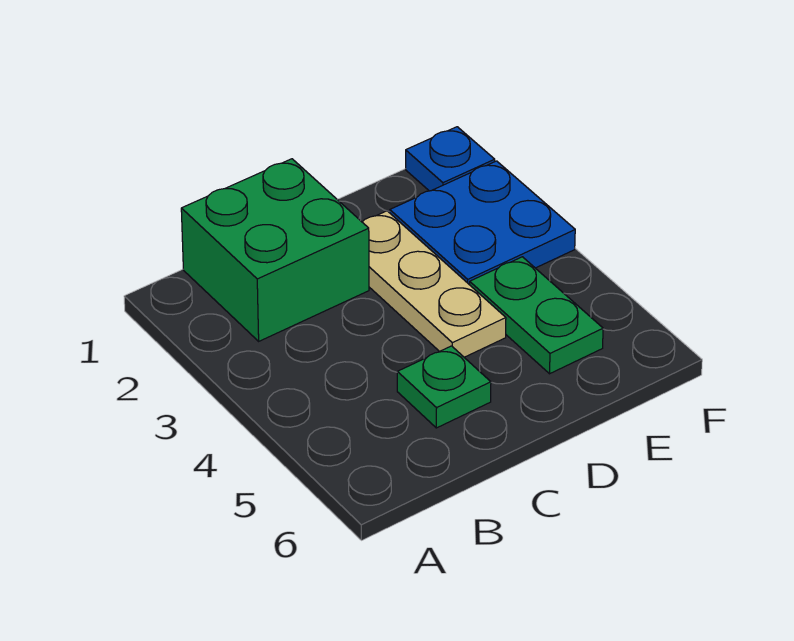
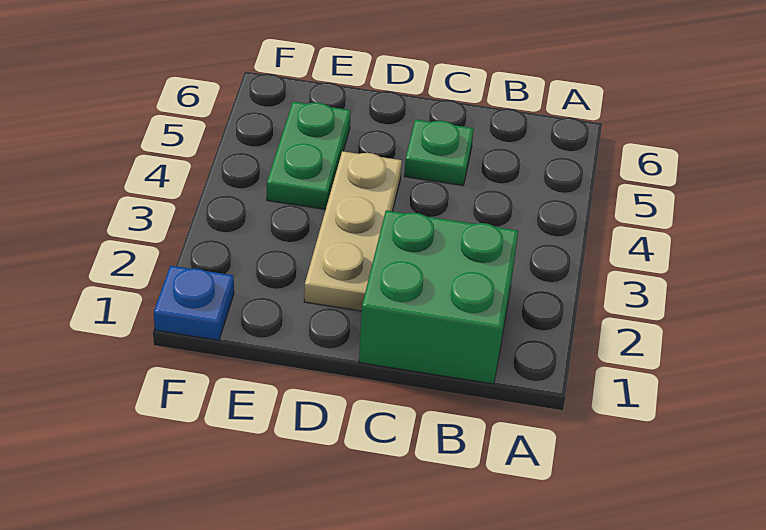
blue plate E2:F3 level 1 -> none

